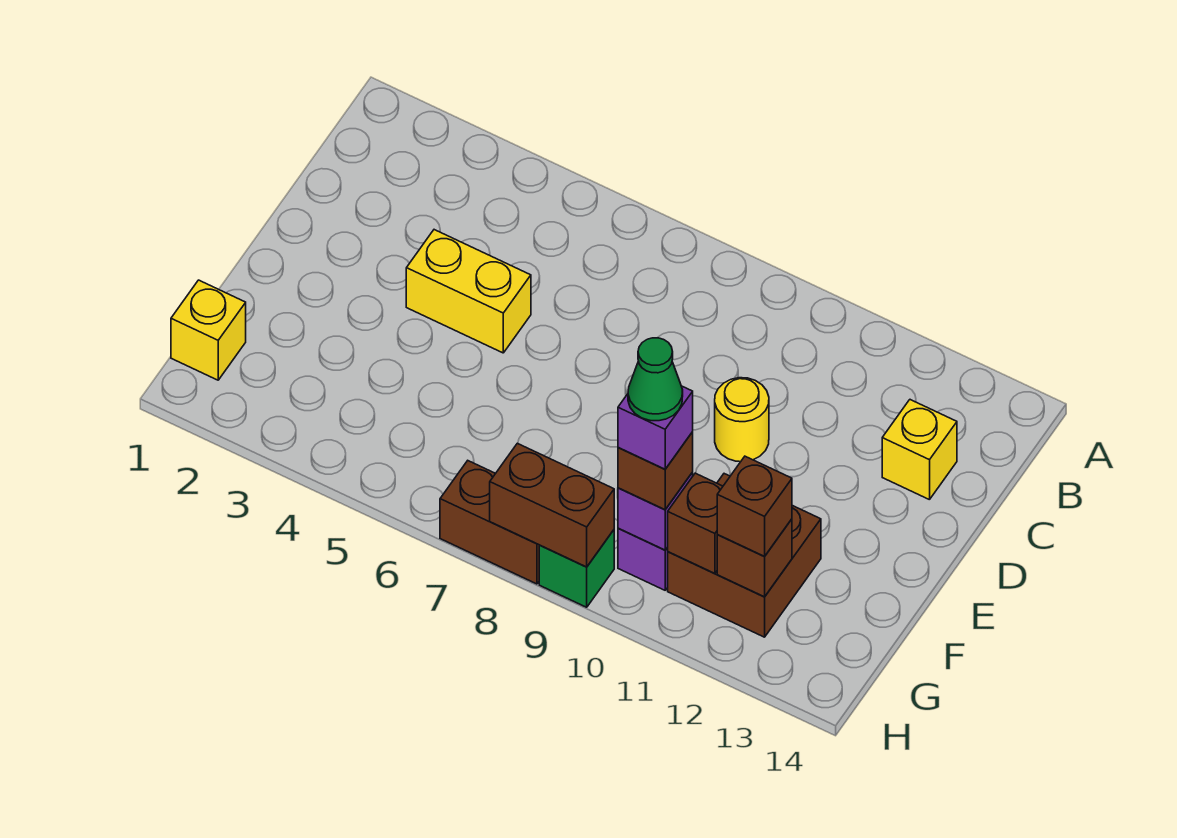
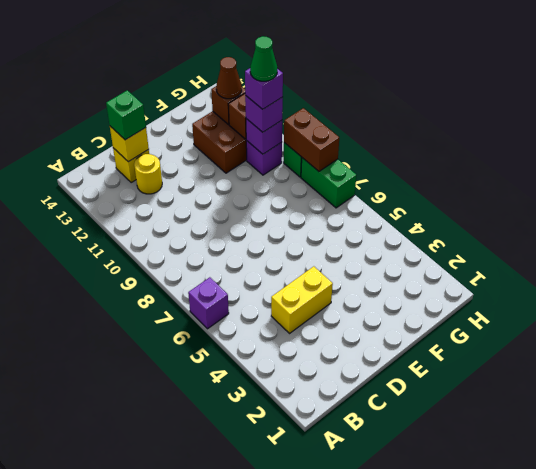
none -> purple brick A6 level 1
none -> green brick C13 level 3
yellow brick D4:D5 level 1 -> yellow brick C4:D4 level 1
yellow round brick D10 level 1 -> yellow round brick C12 level 1
yellow brick G1 level 1 -> yellow brick C13 level 2
brown brick G10 level 3 -> purple brick G10 level 3
brown brick G12 level 3 -> brown cone G12 level 3
brown brick H7:H8 level 1 -> green brick H7:H8 level 1

